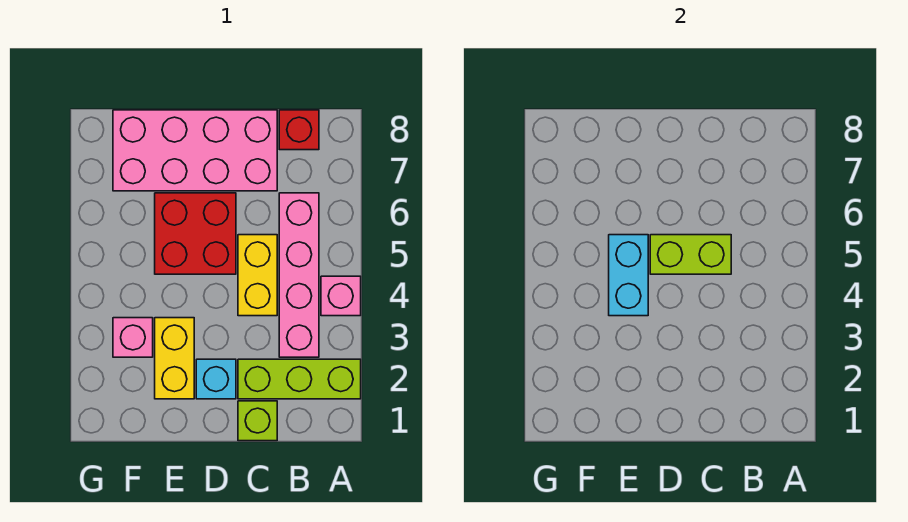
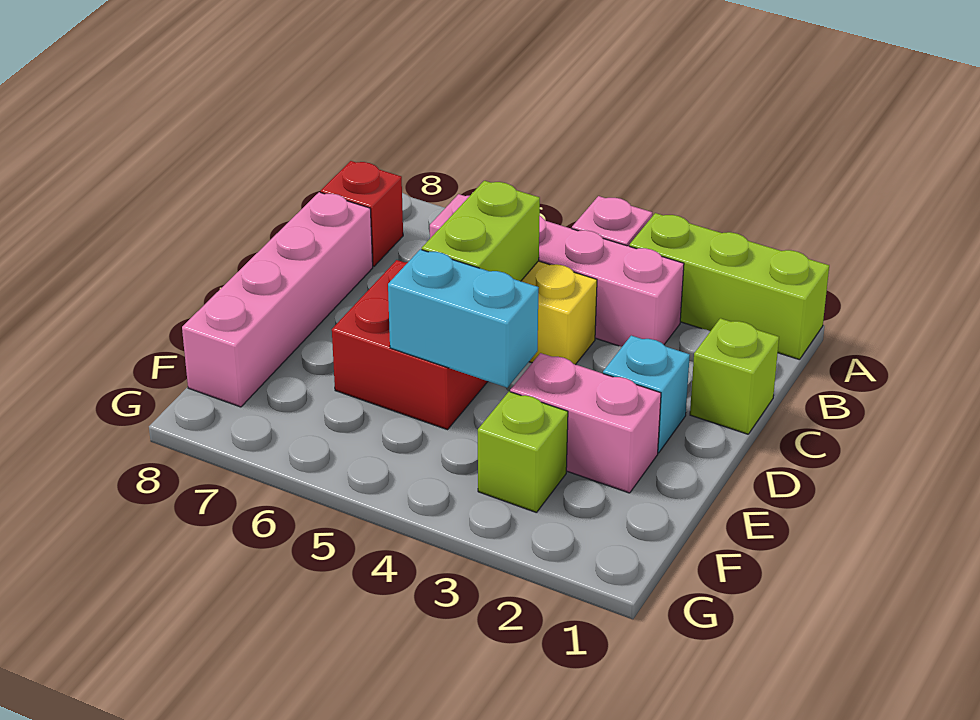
lime brick A2:C2 level 1 -> lime brick A1:A3 level 1
pink brick C7:F8 level 1 -> pink brick C8:F8 level 1
yellow brick E2:E3 level 1 -> pink brick E2:E3 level 1
pink brick F3 level 1 -> lime brick F3 level 1

